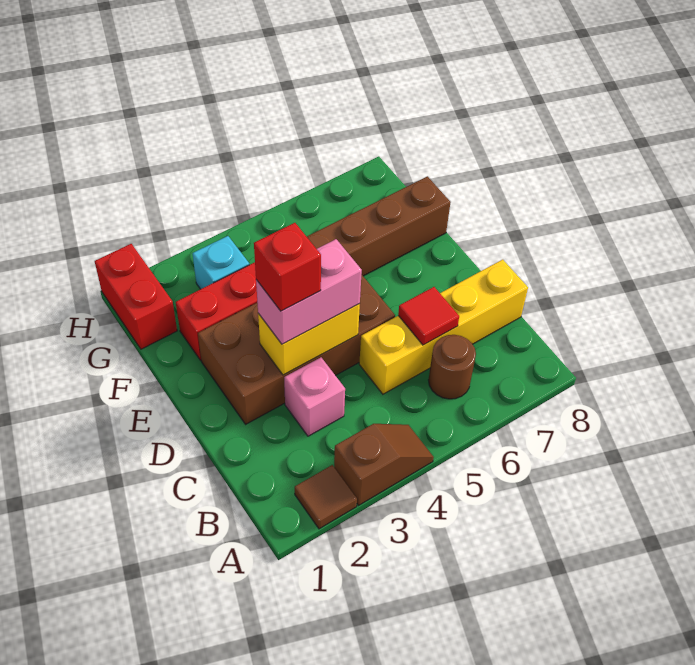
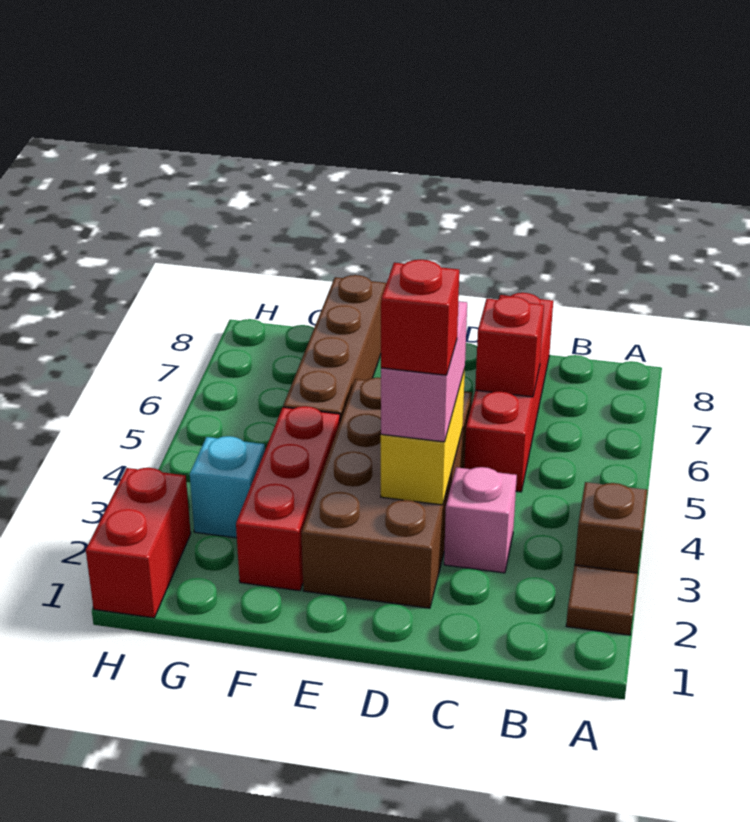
brown round brick B6 level 1 -> none
yellow brick C5:C8 level 1 -> red brick C5:C8 level 1
red tile C6 level 2 -> red brick C6 level 2
red brick G1:H1 level 1 -> red brick H1:H2 level 1

